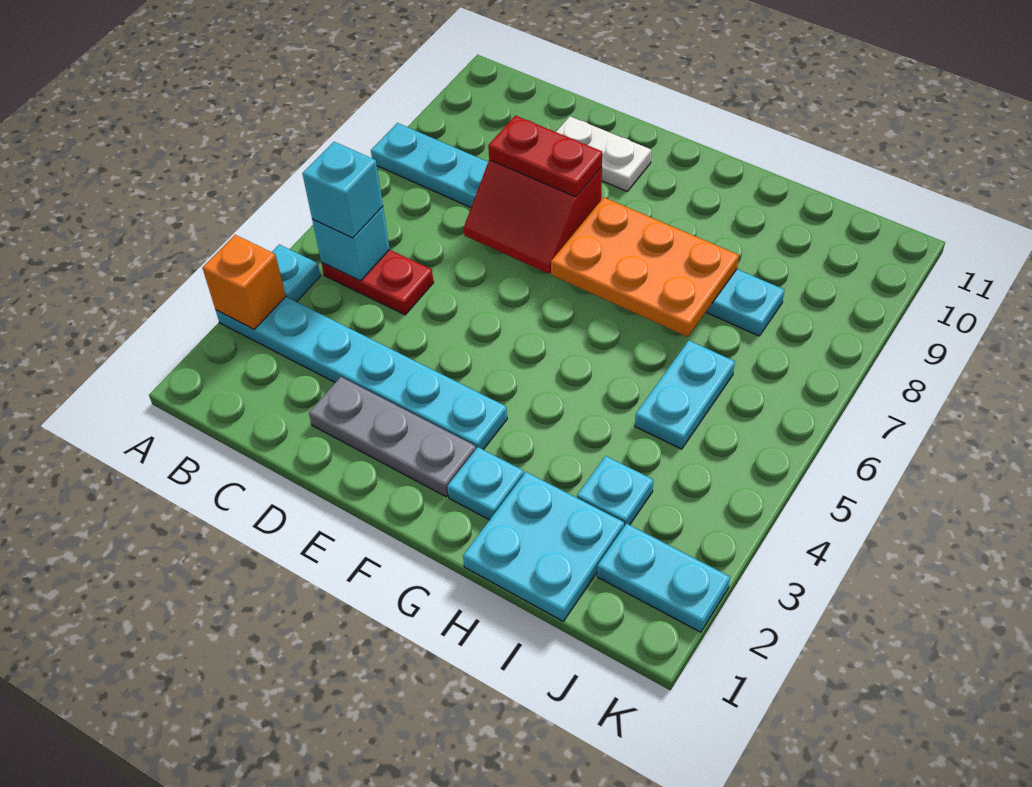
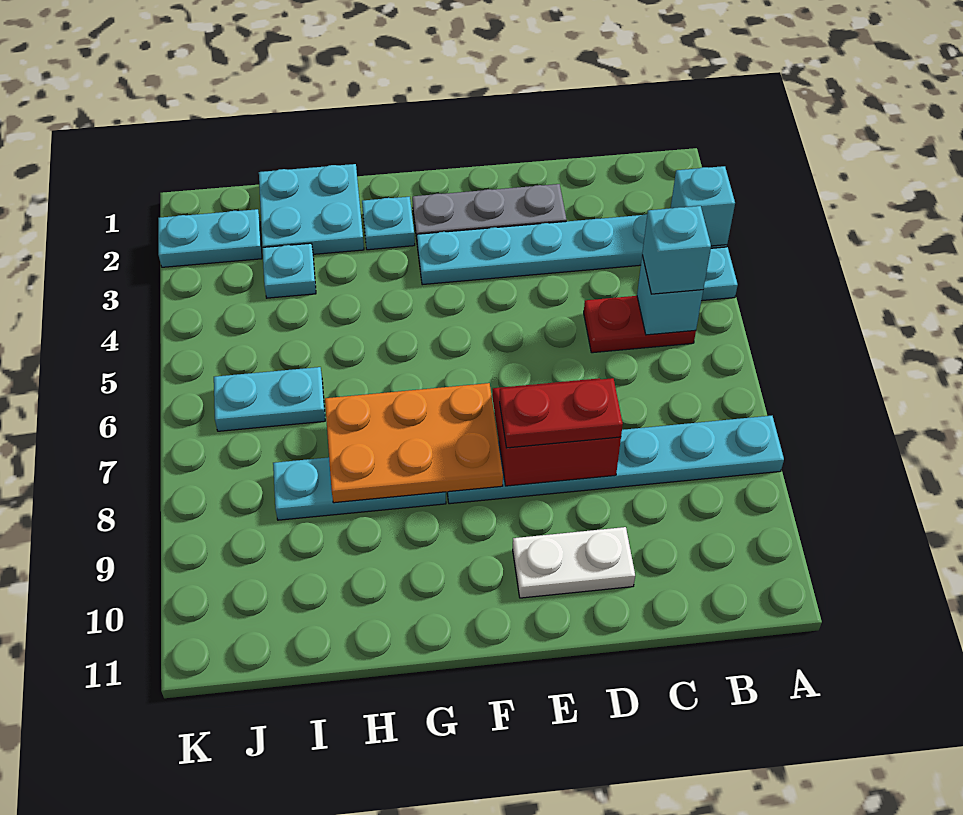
orange brick A3 level 2 -> cyan brick A3 level 2
cyan plate I5:I6 level 1 -> cyan plate I6:J6 level 1

